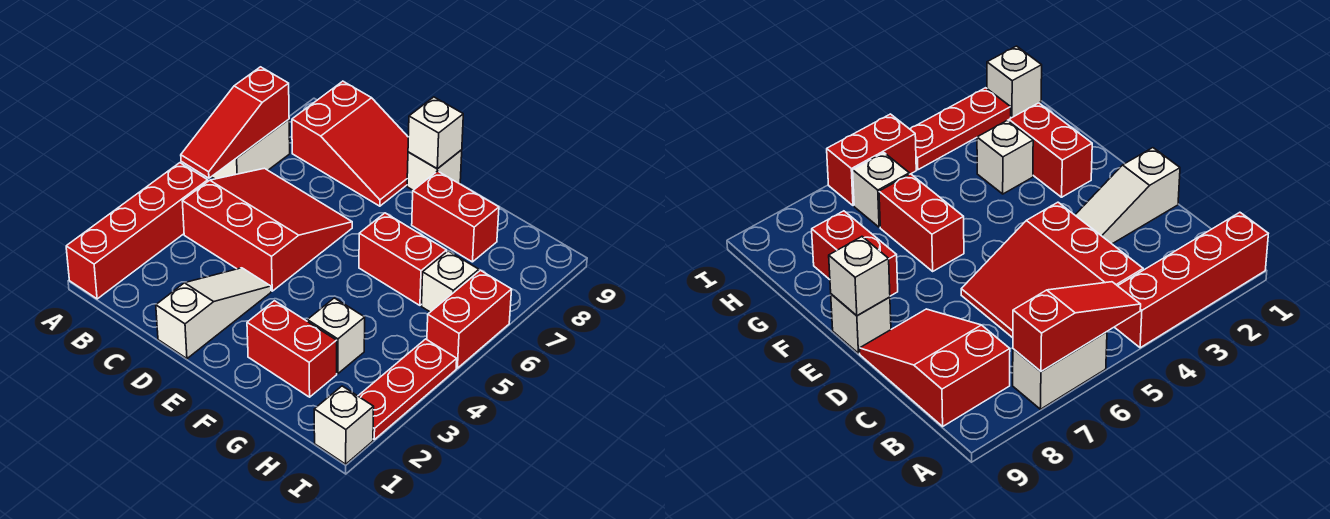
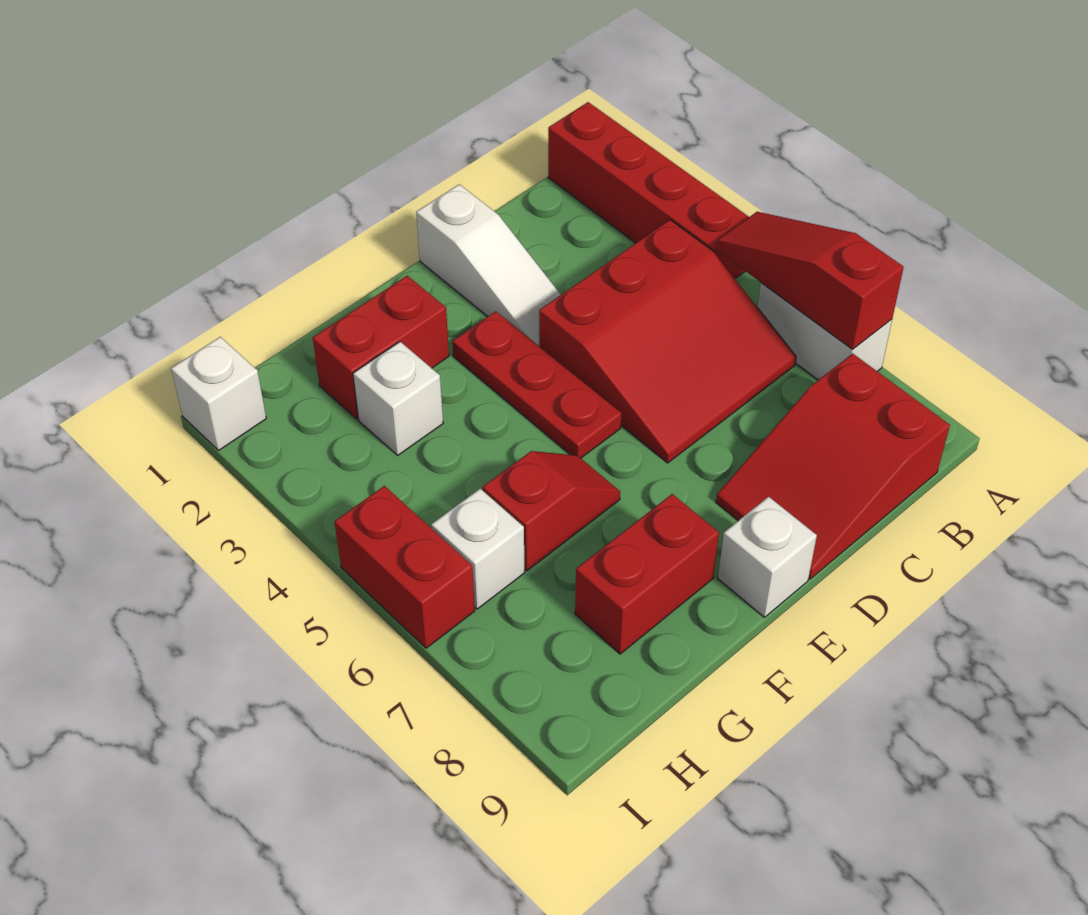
white brick E9 level 2 -> none
red brick F6:G6 level 1 -> red slope F6:G6 level 1 top G
red plate I2:I4 level 1 -> red plate E3:E5 level 1

